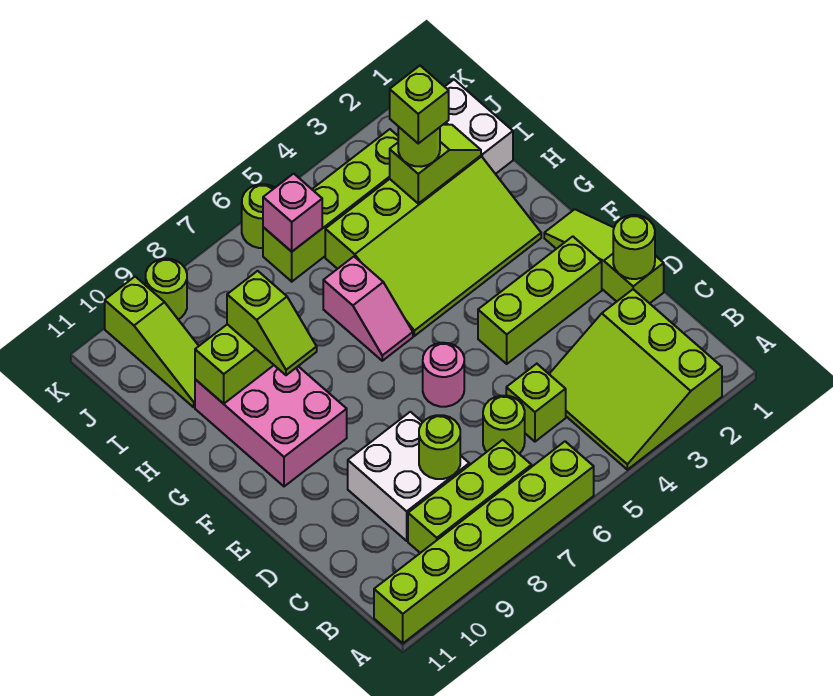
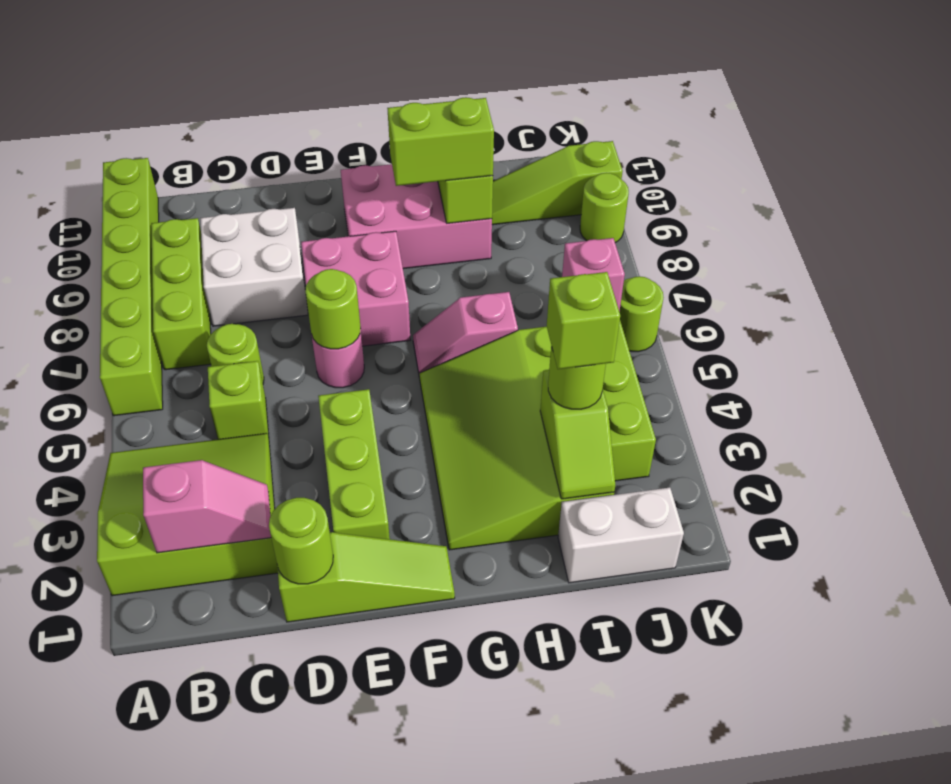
none -> pink slope B2:C2 level 2 top B
lime round brick C8 level 2 -> lime round brick E6 level 2
none -> pink brick E7:F8 level 1
lime slope G9:H9 level 3 top H -> lime brick G9:H9 level 3

